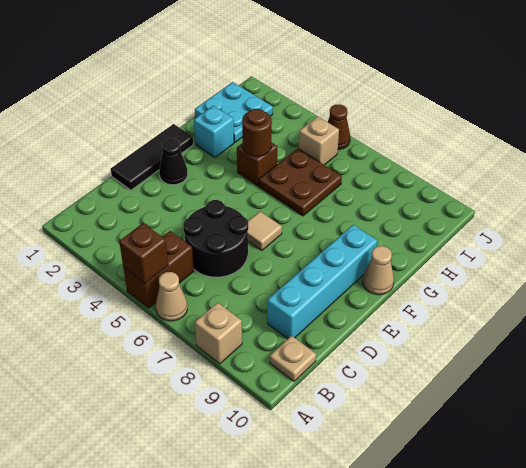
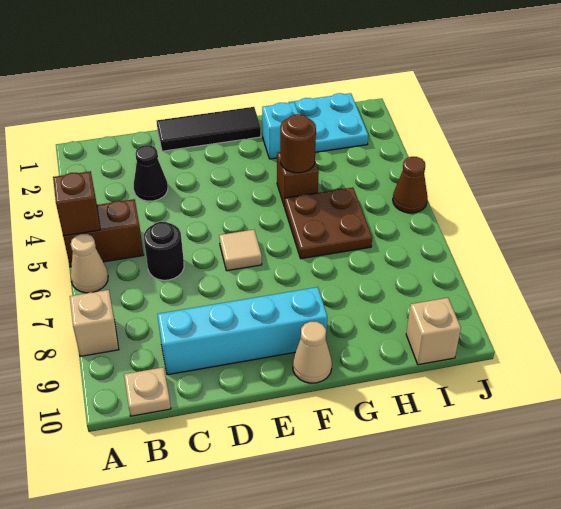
black round brick C5:D6 level 1 -> black round brick C6 level 1
black cone E2 level 1 -> black cone C3 level 1
tan brick I5 level 1 -> tan brick I10 level 1

